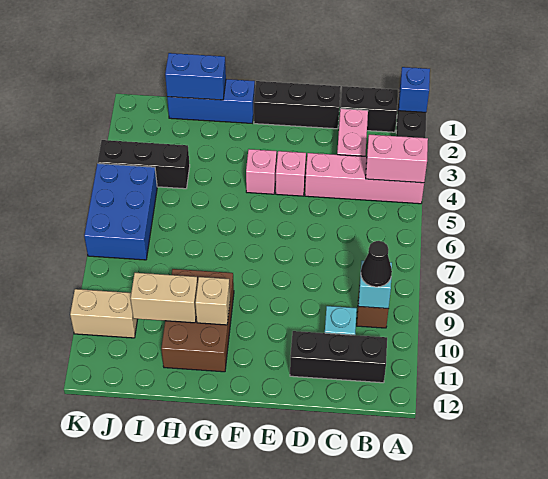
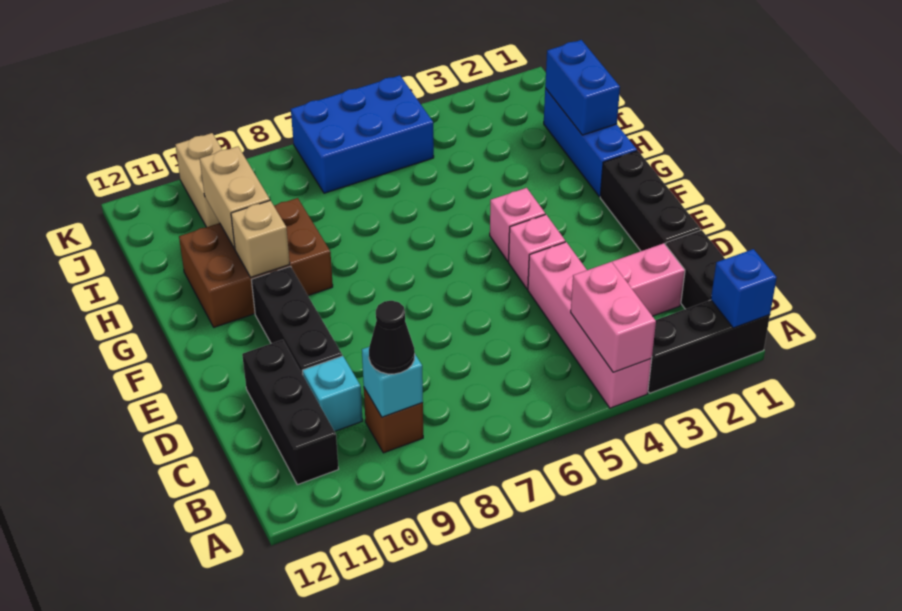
black brick I4:K4 level 1 -> black brick D10:F10 level 1

